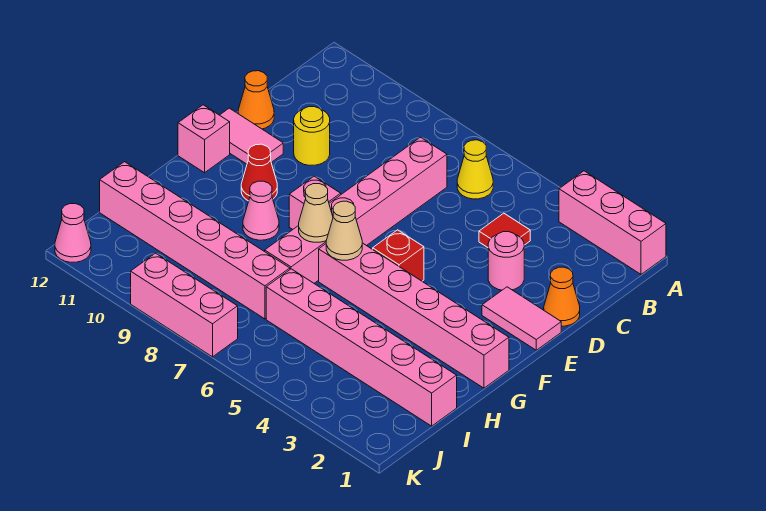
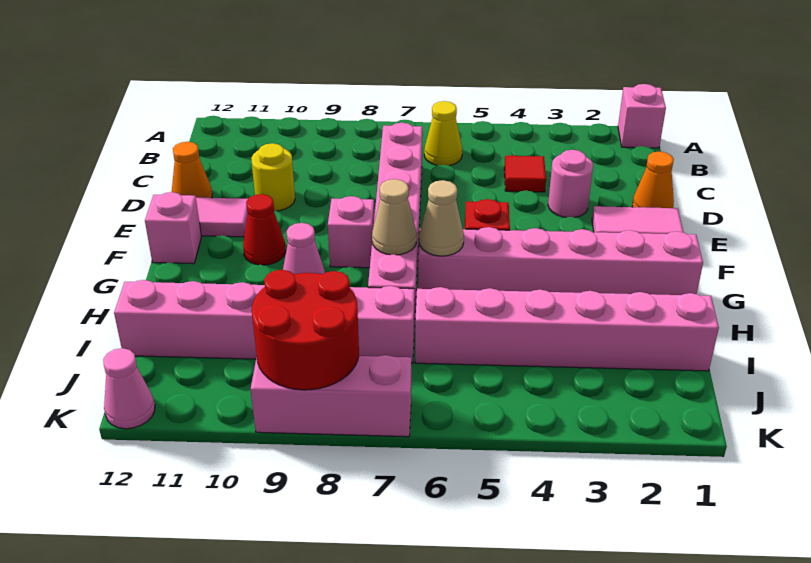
pink brick A1:A3 level 1 -> pink brick A1 level 1
none -> red round brick J8:K9 level 2

